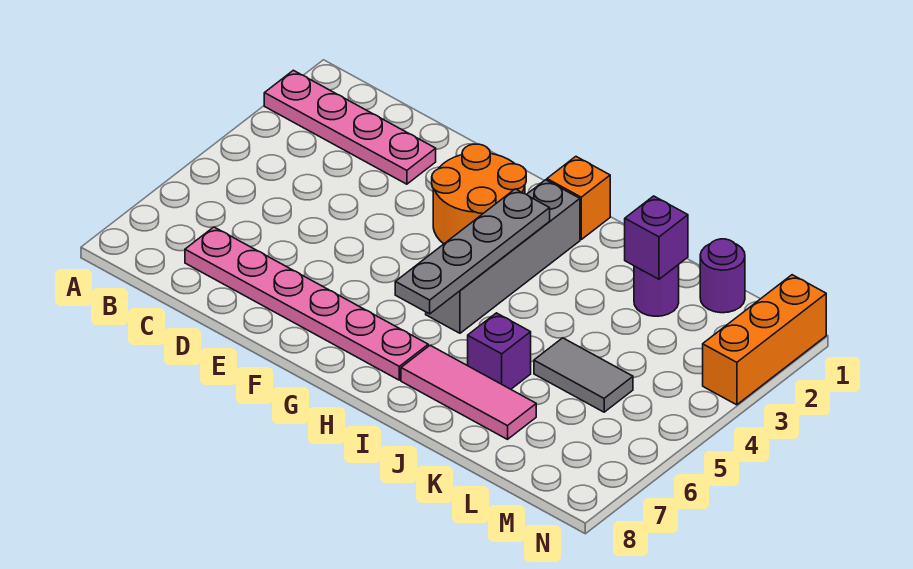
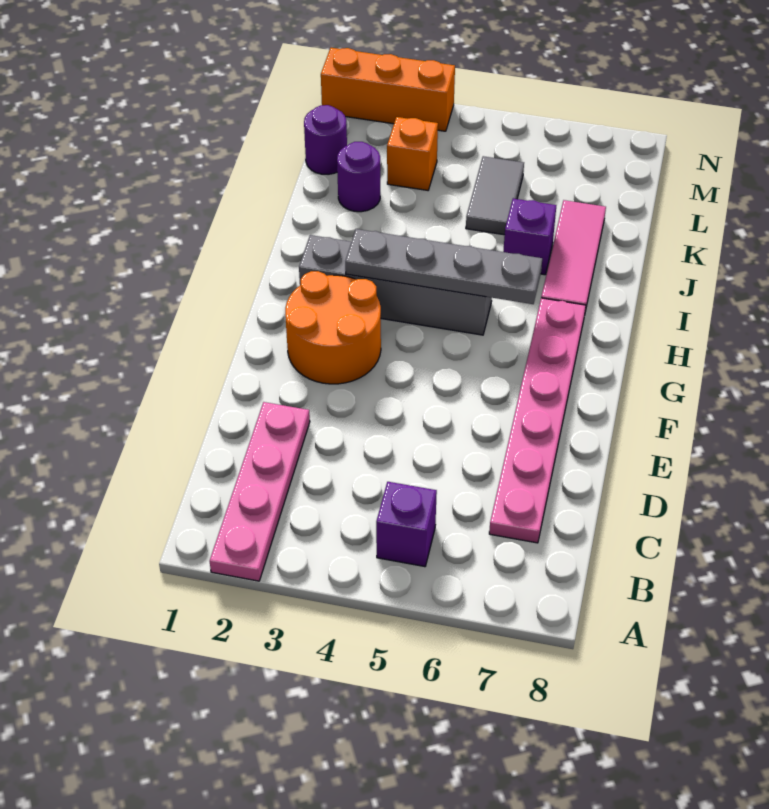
orange brick H1 level 1 -> orange brick L3 level 1
purple brick K2 level 2 -> purple brick B5 level 1

